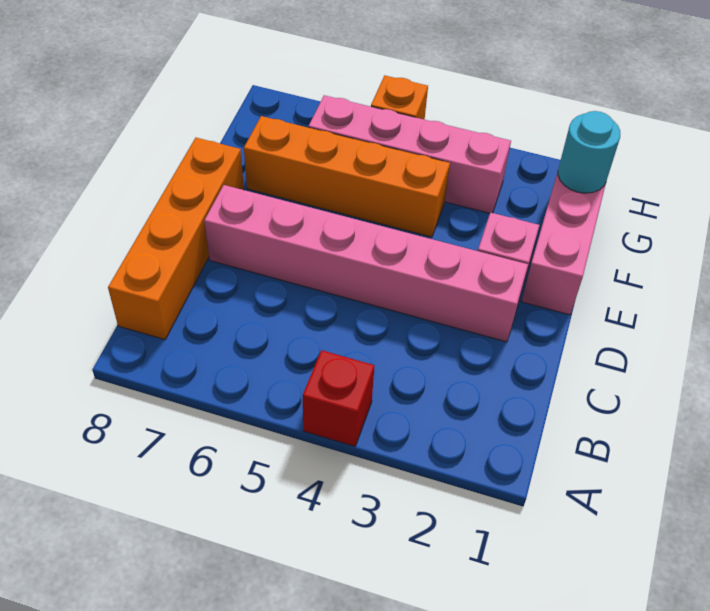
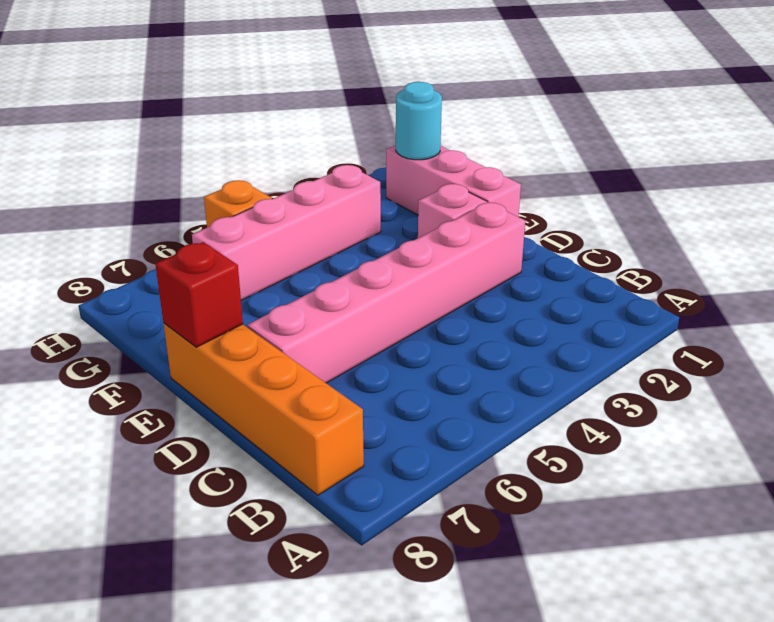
red brick A4 level 1 -> red brick E8 level 2
orange brick F4:F7 level 1 -> none

